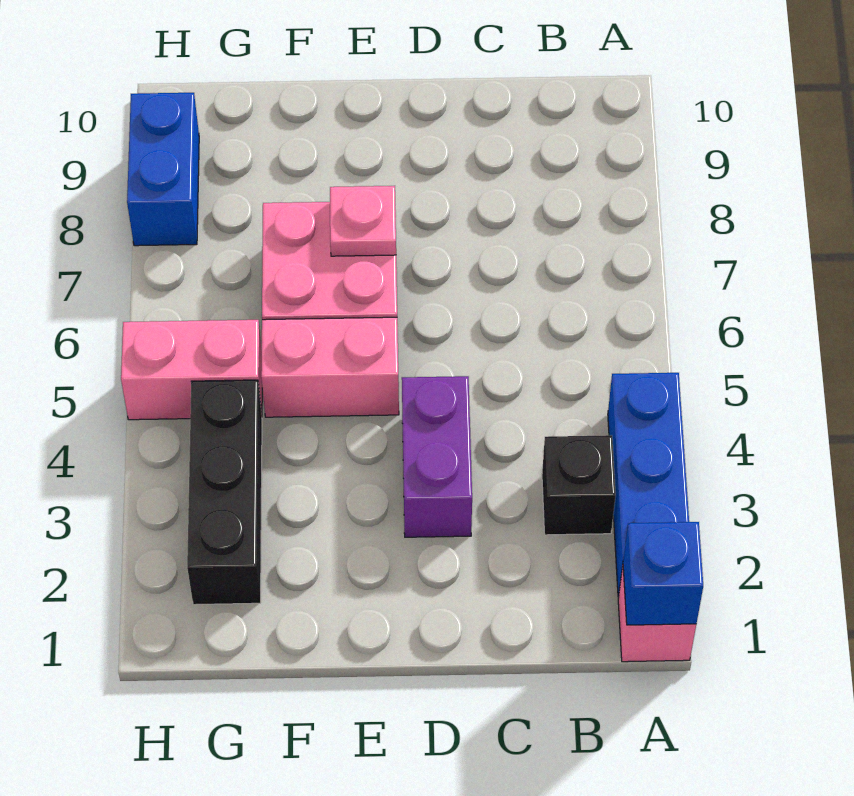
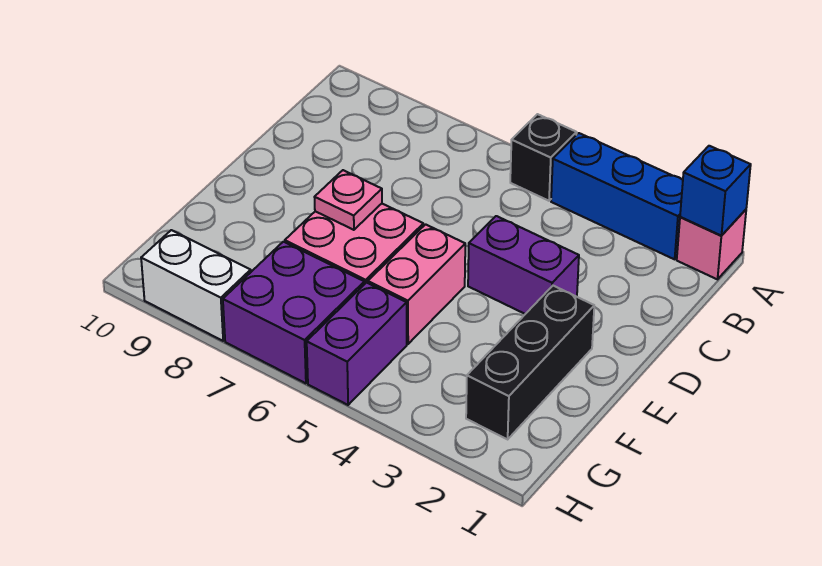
black brick B3 level 1 -> black brick A5 level 1
black brick G2:G4 level 1 -> black brick E2:G2 level 1
pink brick G5:H5 level 1 -> purple brick G5:H5 level 1
none -> purple brick G6:H7 level 1
blue brick H8:H9 level 1 -> white brick H8:H9 level 1

